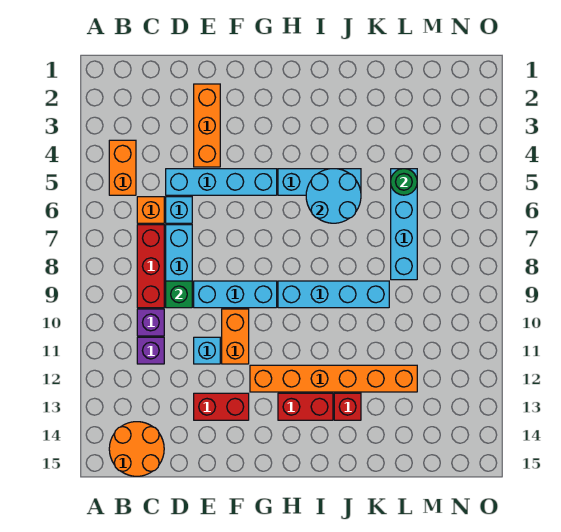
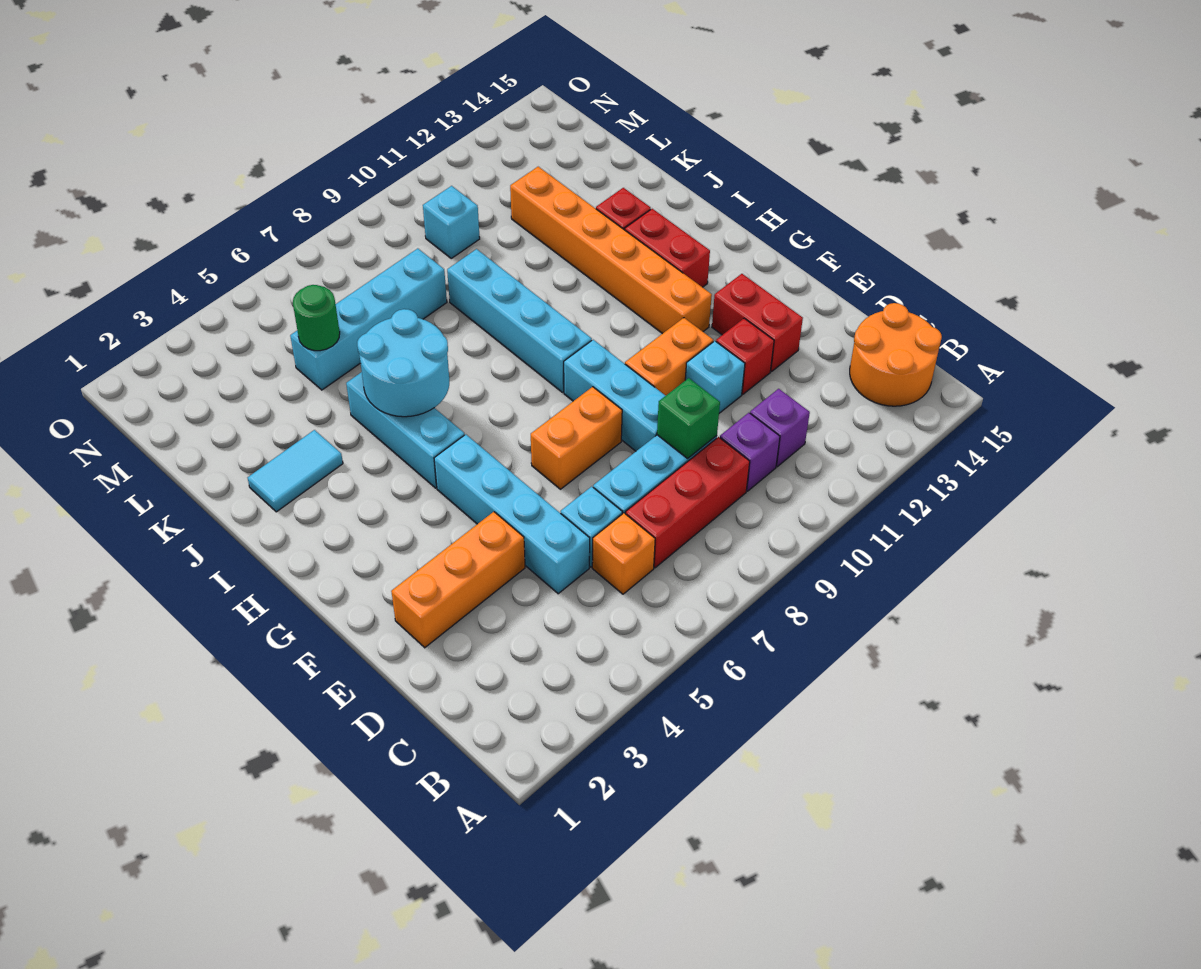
orange brick B4:B5 level 1 -> orange brick F7:F8 level 1
none -> red brick E12 level 1
none -> cyan tile J2:J3 level 1
none -> cyan brick M10 level 1

